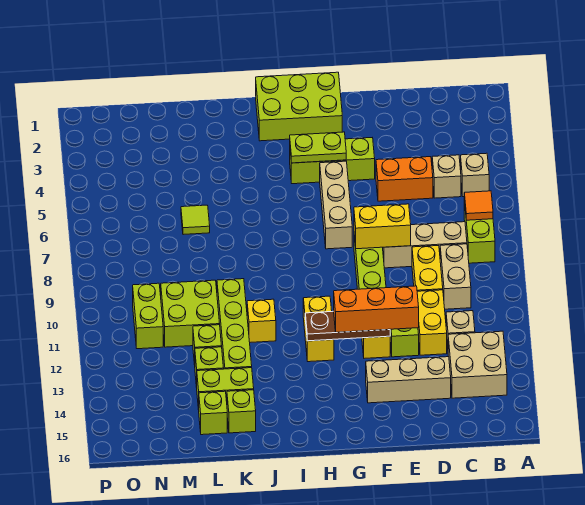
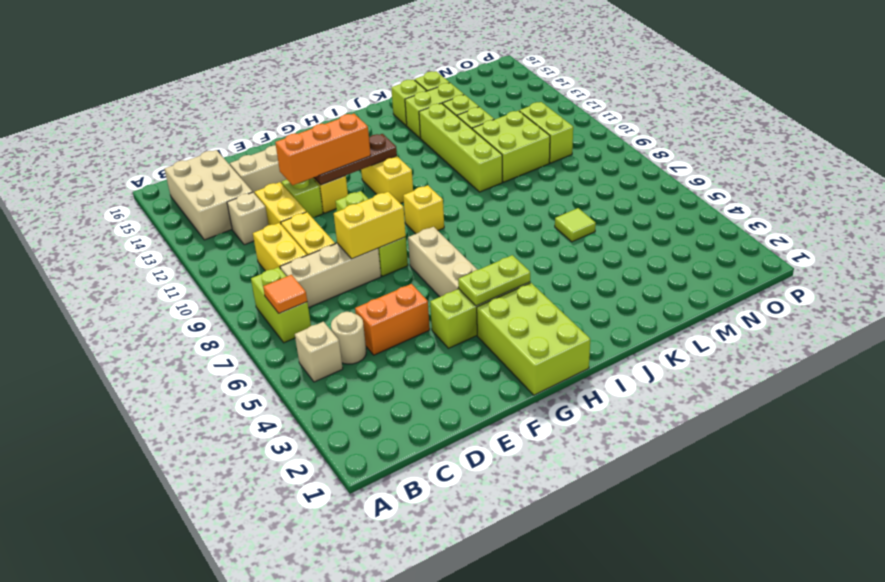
tan brick B13:C14 level 1 -> tan brick B13:C15 level 1
tan brick C5 level 1 -> tan round brick C5 level 1
tan brick C9:C10 level 1 -> yellow brick C9:C10 level 1
lime brick G1:I2 level 1 -> lime brick G1:H3 level 1
yellow brick J11 level 1 -> yellow brick H9 level 1

